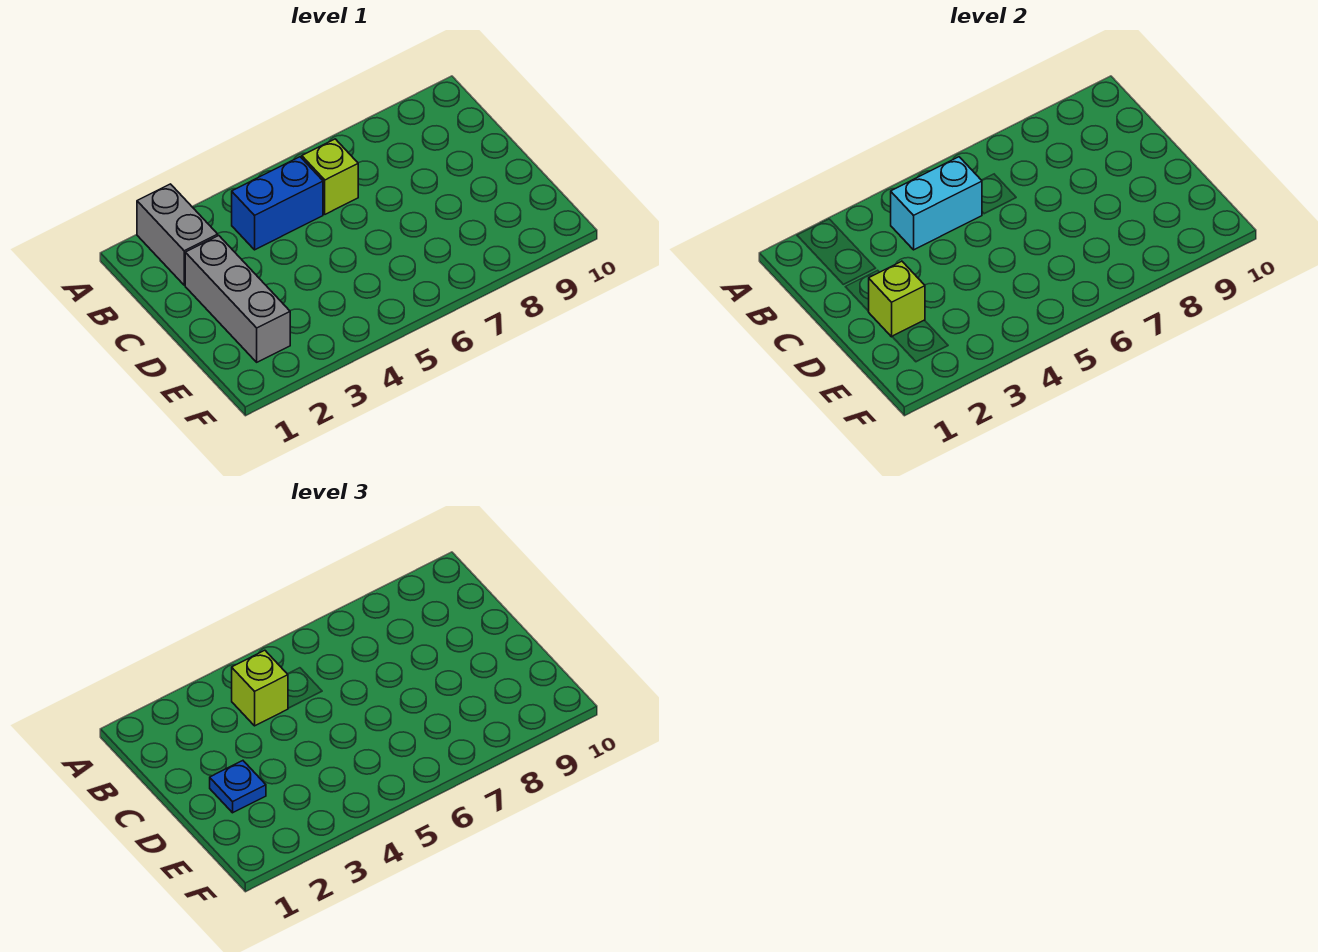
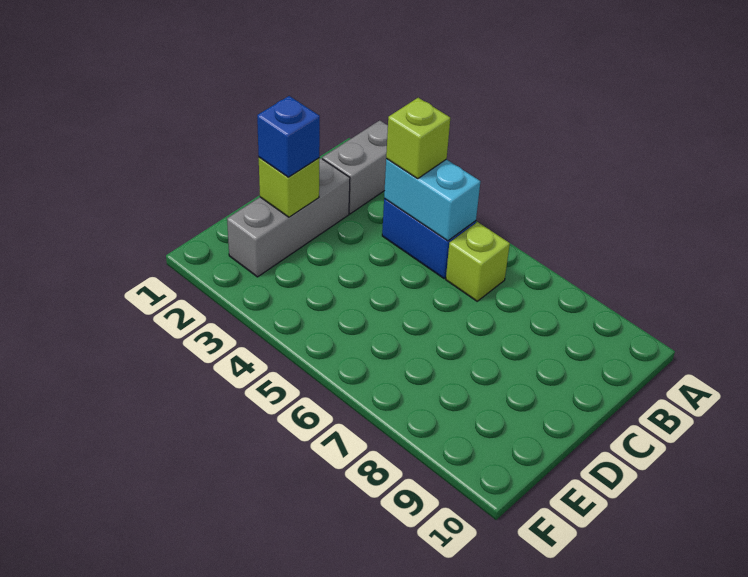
blue plate D2 level 3 -> blue brick D2 level 3

